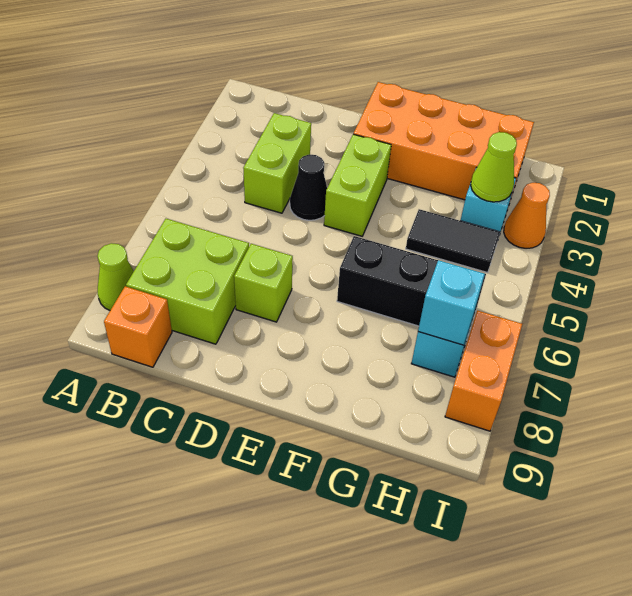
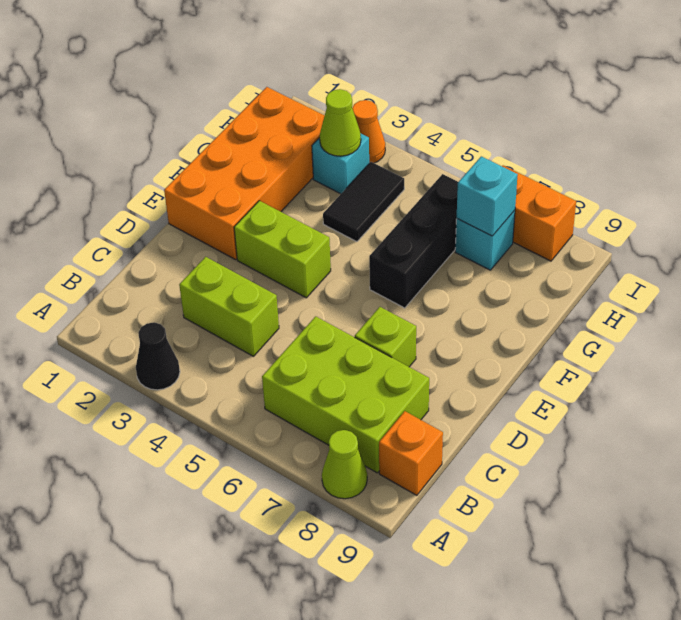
lime brick B7:C8 level 1 -> lime brick B6:C8 level 1
black cone D4 level 1 -> black cone A3 level 1

